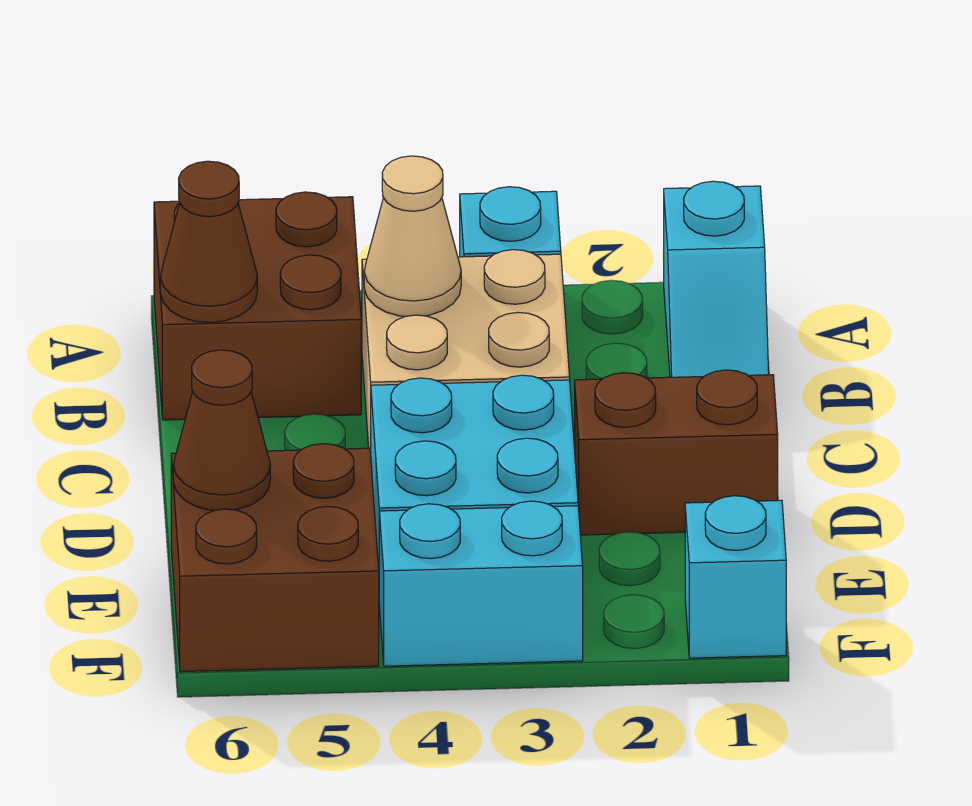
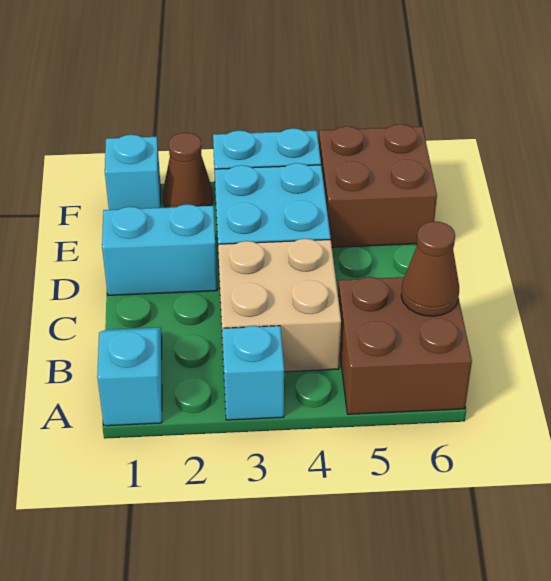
tan cone B4 level 2 -> none
brown brick D1:D2 level 1 -> cyan brick D1:D2 level 1
brown cone E6 level 2 -> brown cone F2 level 1

